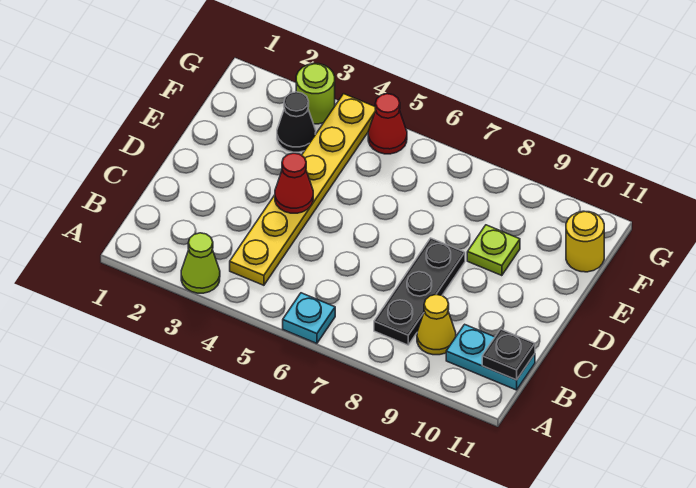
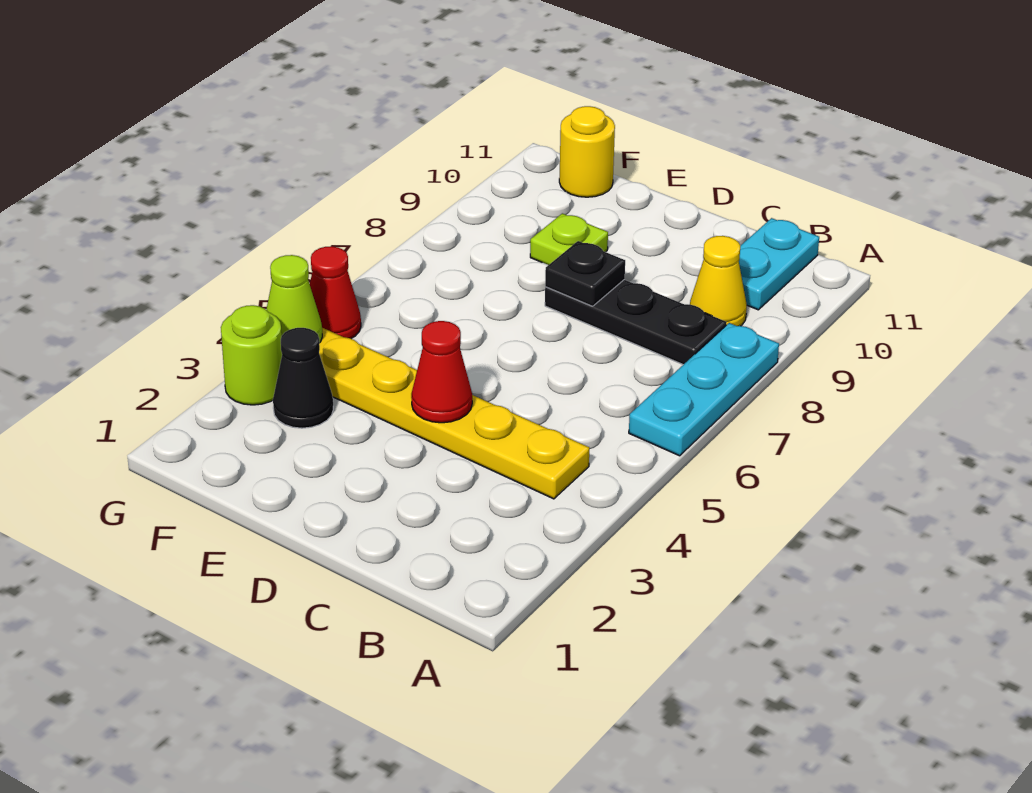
lime cone A3 level 1 -> lime cone G4 level 2
cyan plate A6 level 1 -> cyan plate A6:A8 level 1
black plate B11 level 2 -> black plate D8 level 2

